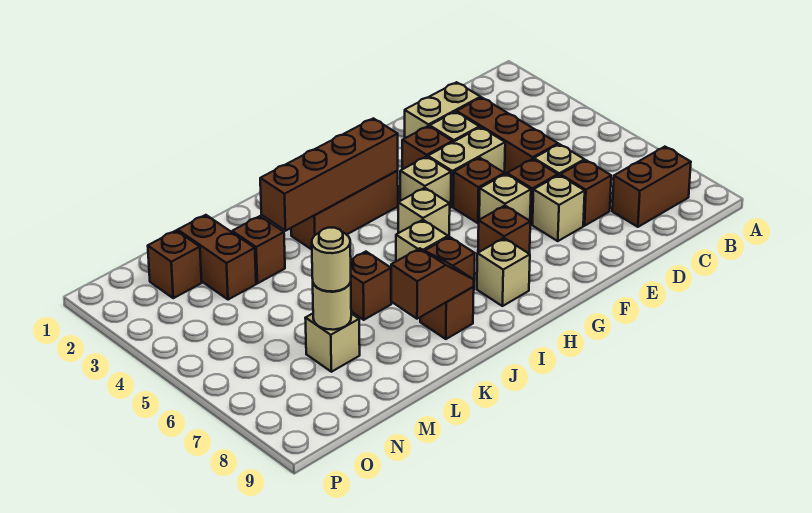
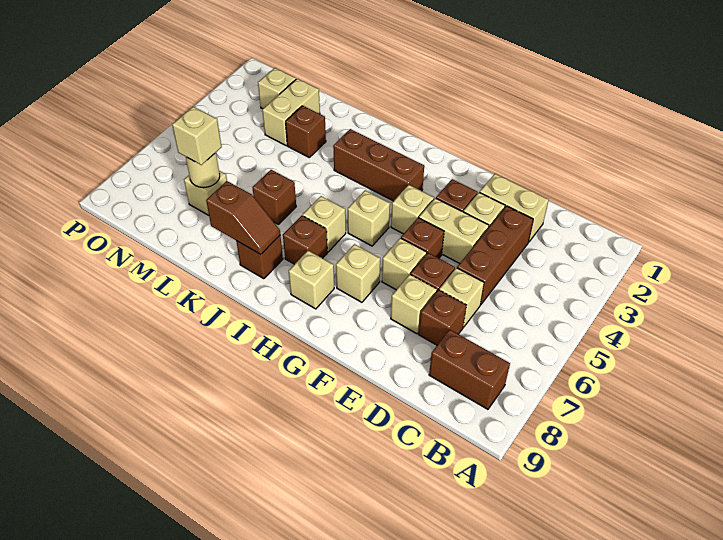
brown brick G7 level 1 -> tan brick G7 level 1
brown brick H3:K3 level 2 -> none
brown brick M2:M3 level 1 -> tan brick M2:M3 level 1
tan round brick M7 level 3 -> tan brick M7 level 3
brown brick N2 level 1 -> tan brick N2 level 1

